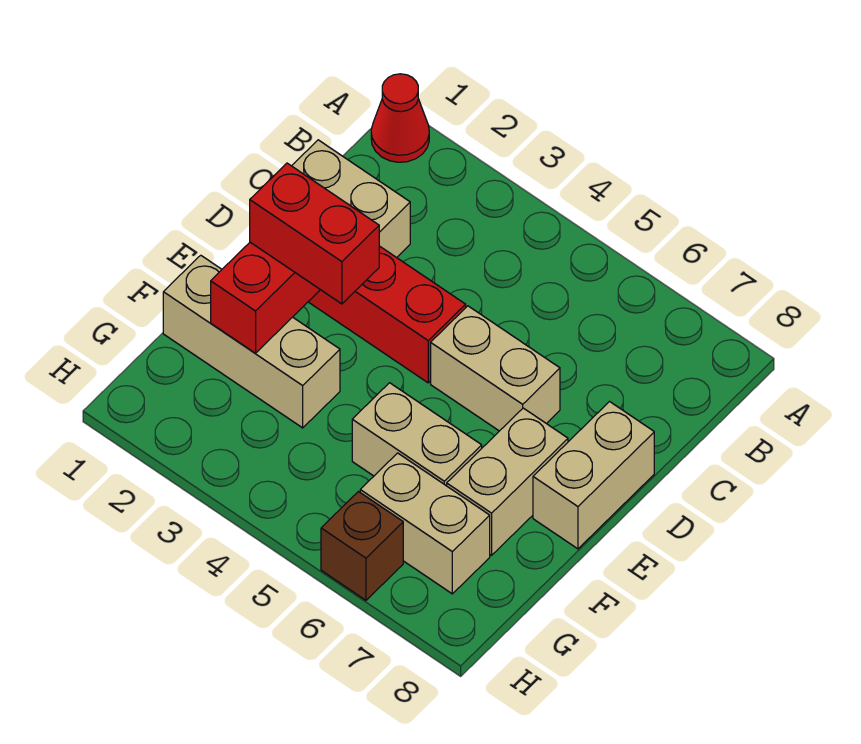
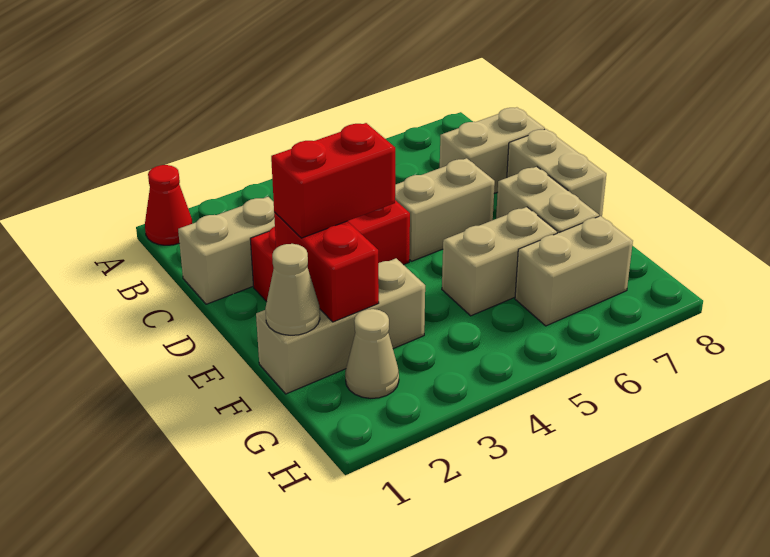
none -> tan brick C7:C8 level 1
none -> tan cone F1 level 2
none -> tan cone G2 level 1
brown brick H6 level 1 -> none

